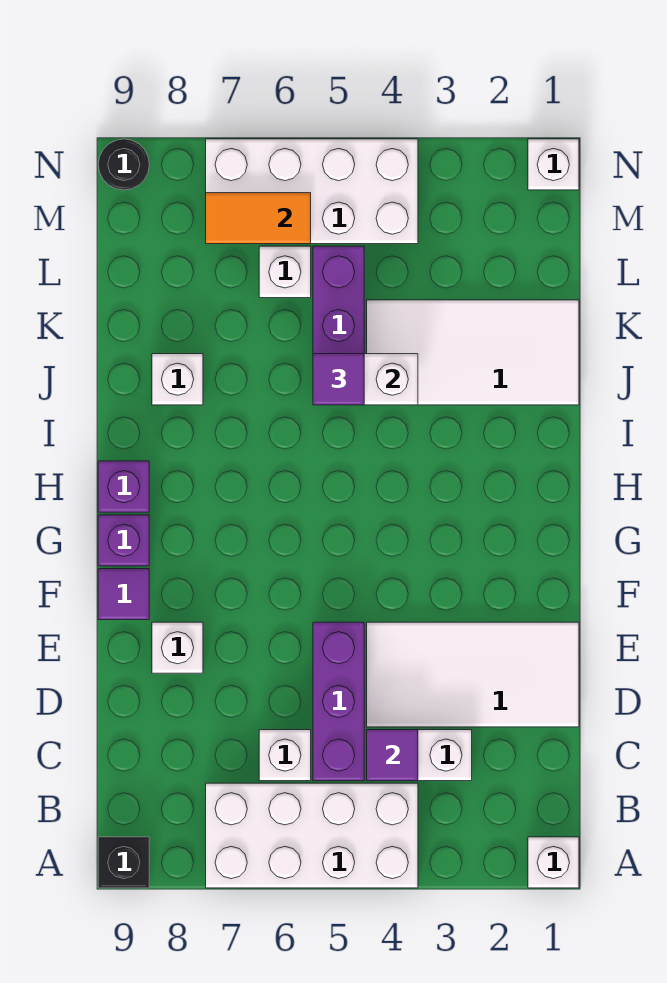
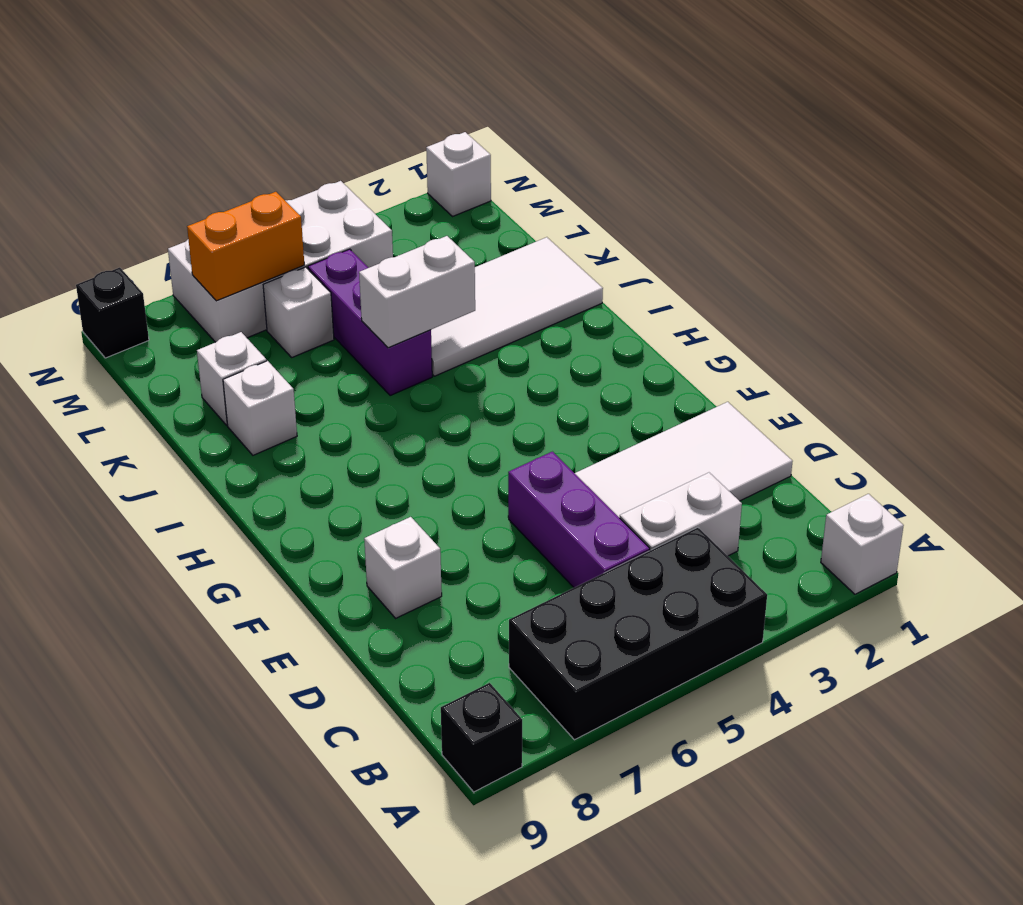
white brick A4:B7 level 1 -> black brick A4:B7 level 1
purple tile C4 level 2 -> none
white brick C6 level 1 -> white brick K8 level 1
purple tile F9 level 1 -> none
purple brick G9 level 1 -> none
purple brick H9 level 1 -> none
purple tile J5 level 3 -> none
orange tile M6:M7 level 2 -> orange brick M6:M7 level 2
black round brick N9 level 1 -> black brick N9 level 1

